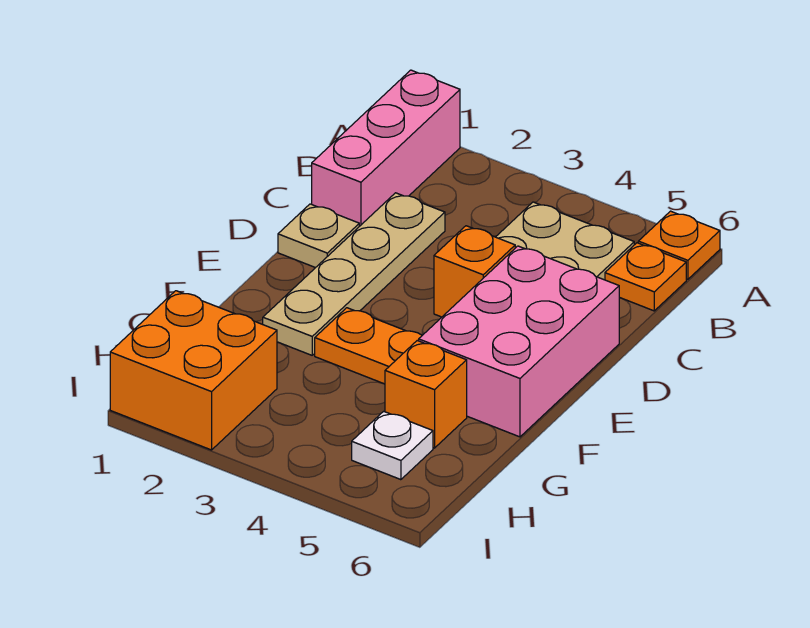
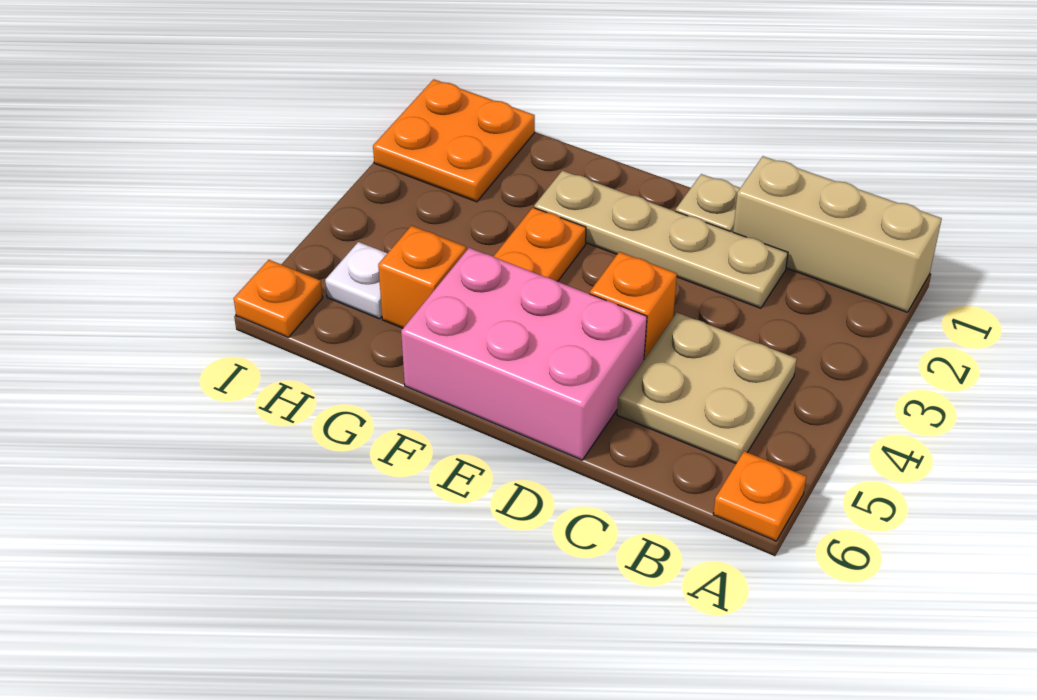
pink brick A1:C1 level 1 -> tan brick A1:C1 level 1
orange plate B6 level 1 -> orange plate I6 level 1
orange brick H1:I2 level 1 -> orange plate H1:I2 level 1

